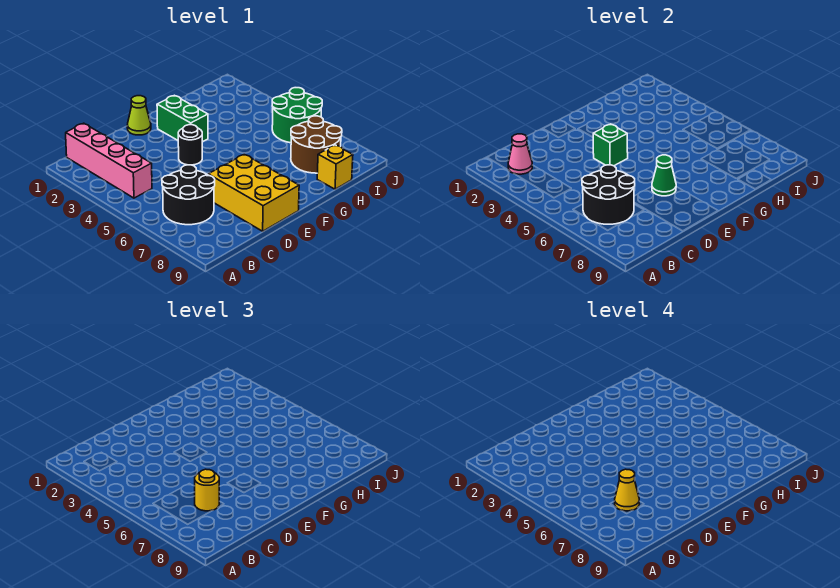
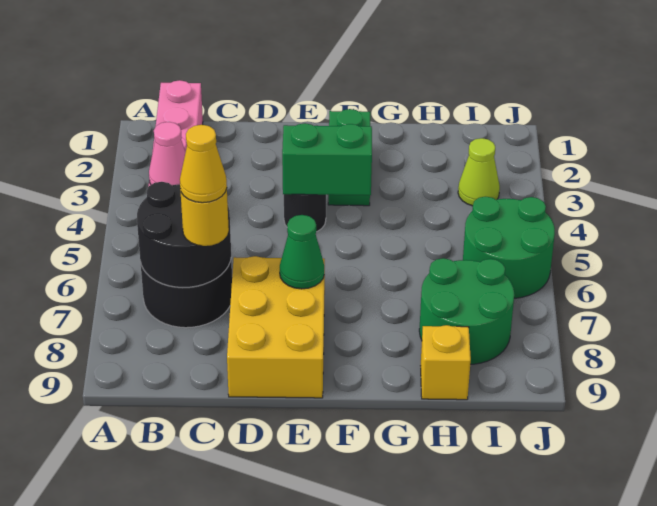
pink cone B2 level 2 -> pink cone B4 level 2
lime cone E1 level 1 -> lime cone I3 level 1
green brick E4 level 2 -> green brick E4:F4 level 2
brown round brick H7:I8 level 1 -> green round brick H7:I8 level 1

